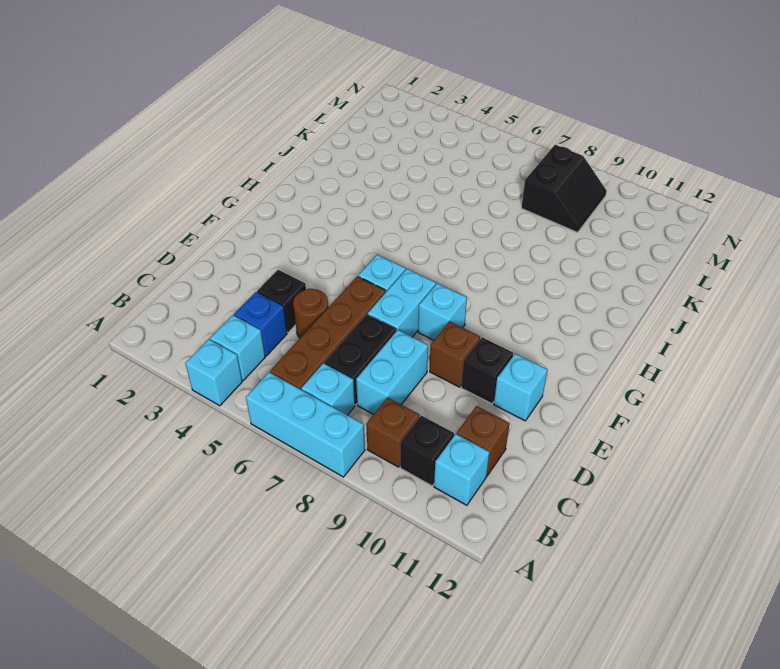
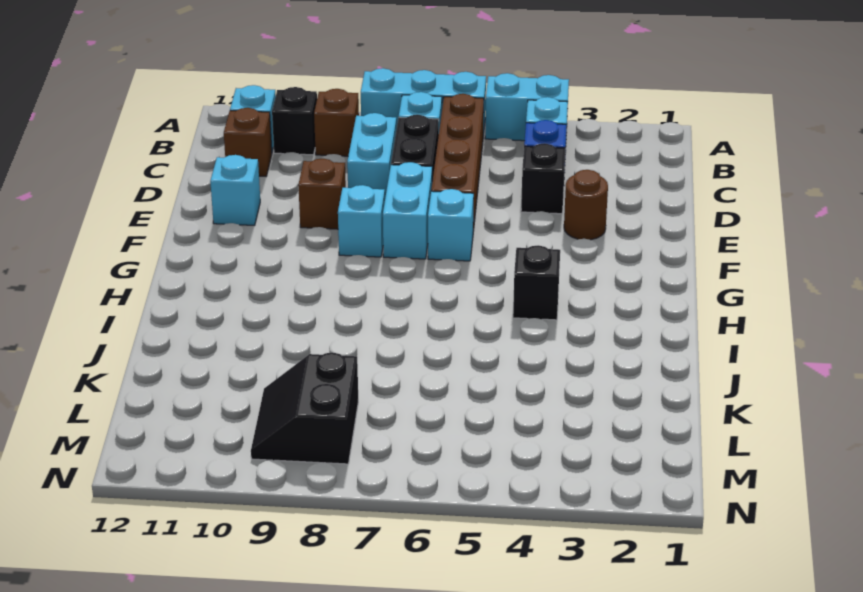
cyan brick A4 level 1 -> cyan brick A4:A5 level 1
brown round brick D5 level 1 -> brown round brick E3 level 1
black brick E10 level 1 -> black brick H4 level 1

